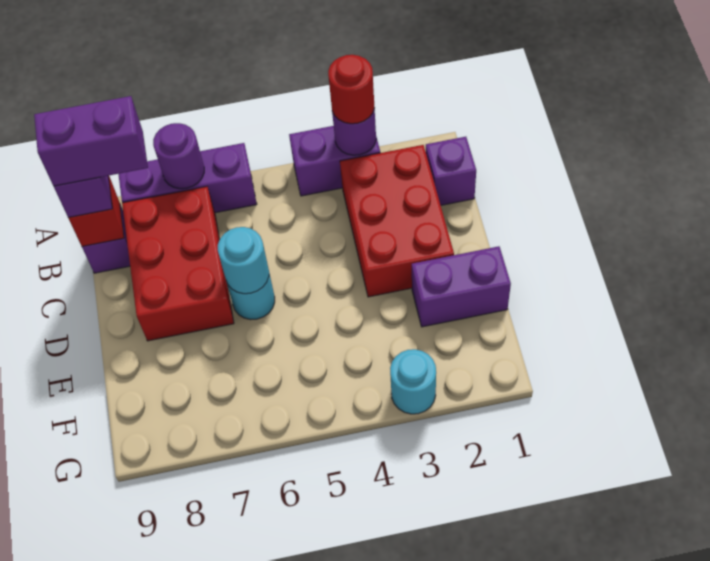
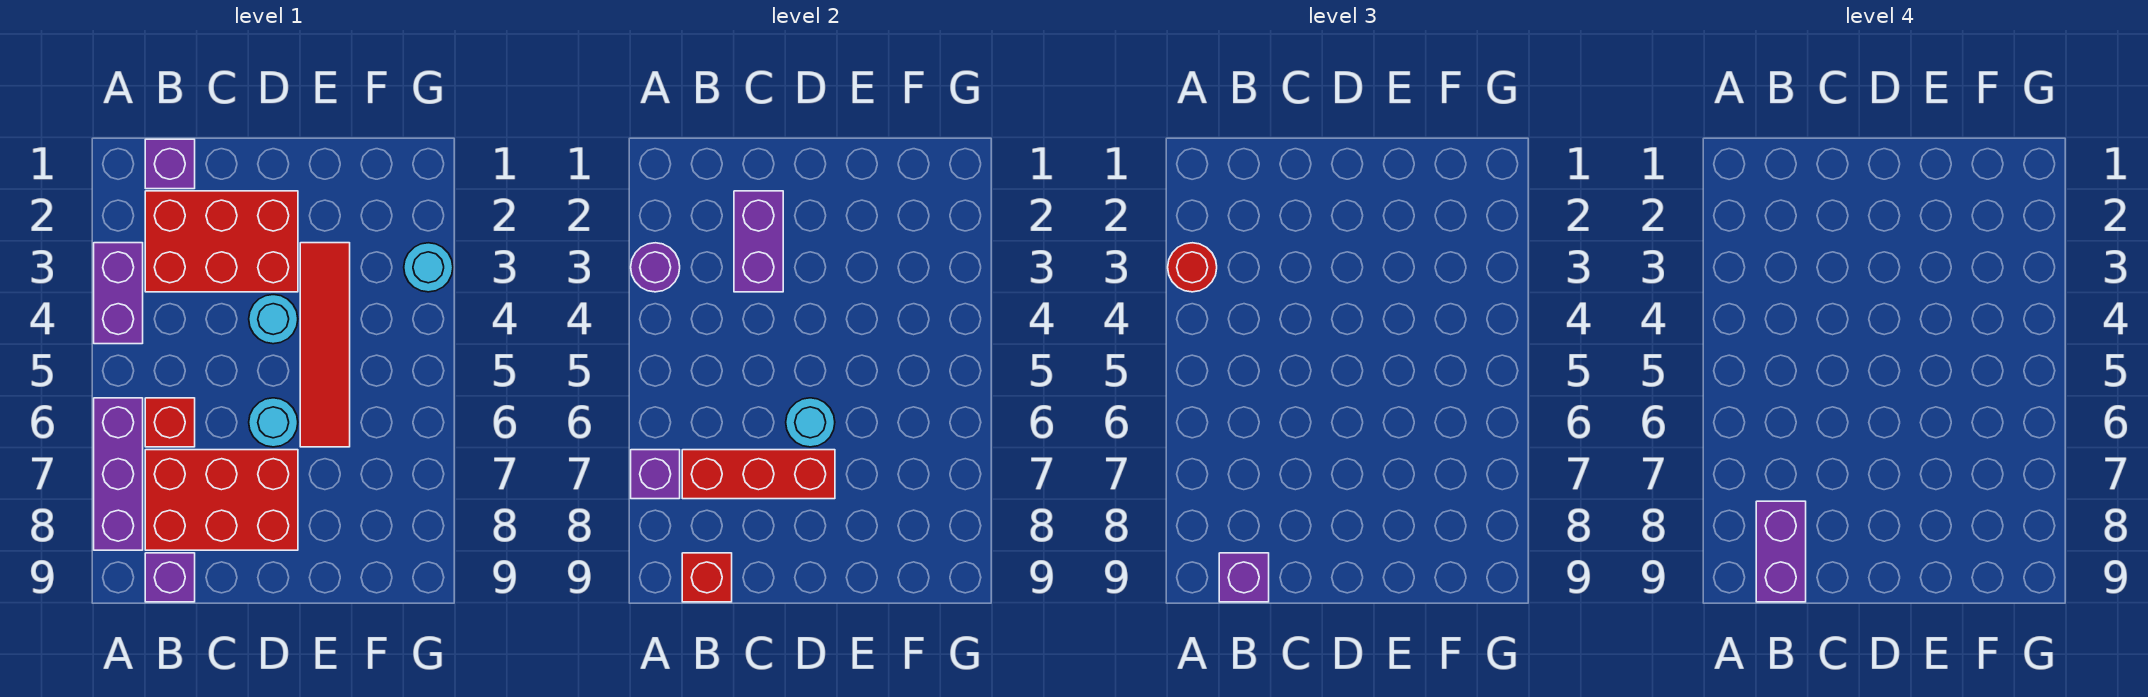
purple round brick A7 level 2 -> purple brick A7 level 2
none -> red brick B6 level 1
none -> red brick B7:D7 level 2
none -> cyan round brick D4 level 1
purple brick E1:E2 level 1 -> purple brick C2:C3 level 2
none -> red tile E3:E6 level 1

